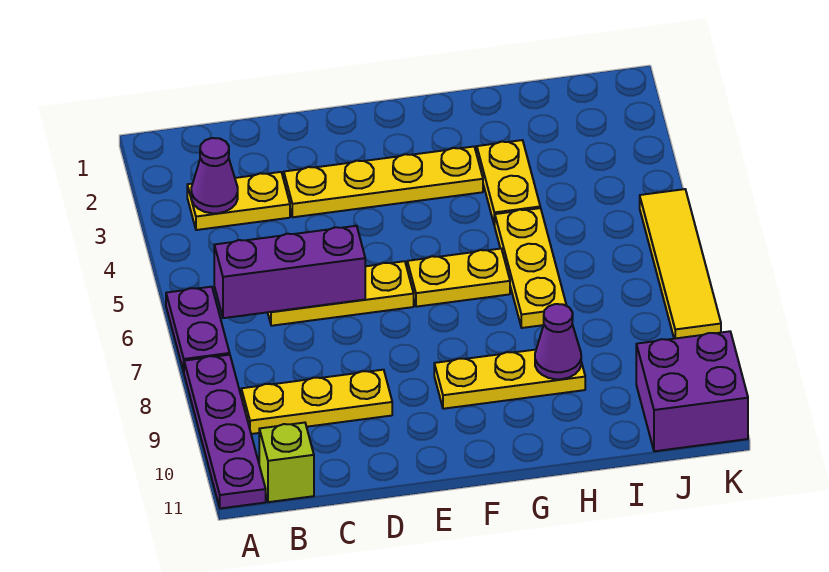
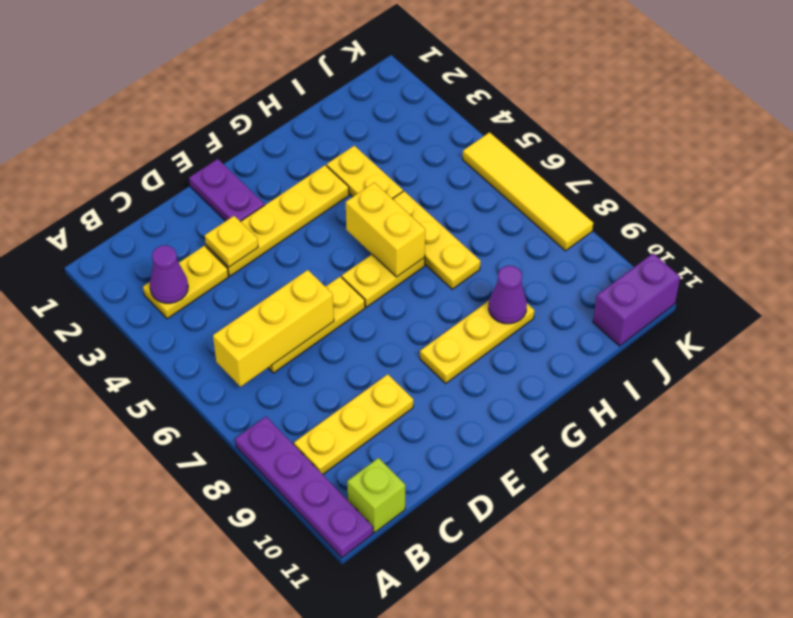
purple plate A6:A7 level 1 -> purple plate E1:E2 level 1
purple brick B6:D6 level 2 -> yellow brick B6:D6 level 2
none -> yellow plate D3 level 2
none -> yellow brick G5:G6 level 2
purple brick J10:K11 level 1 -> purple brick J11:K11 level 1

